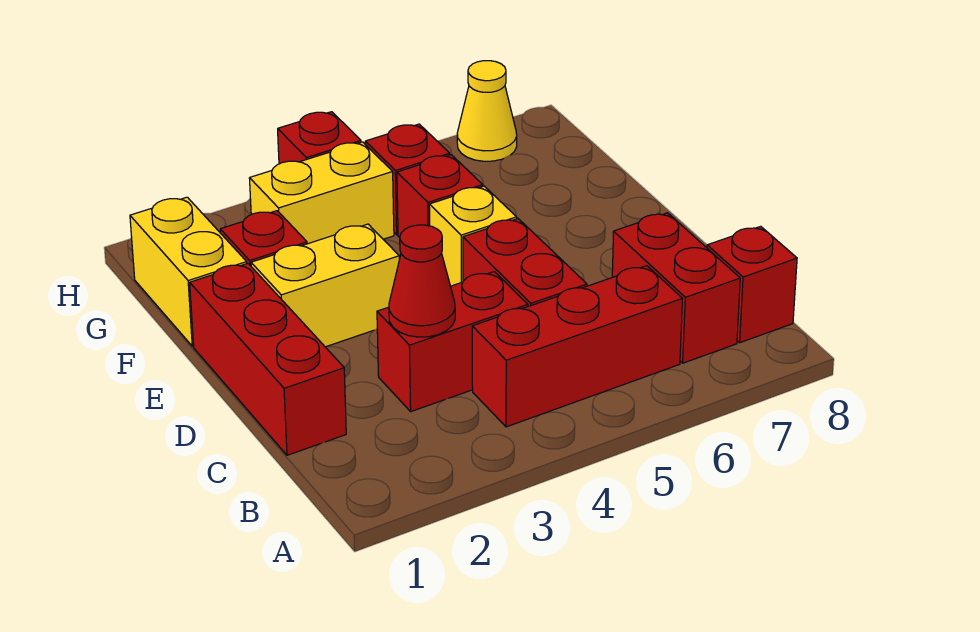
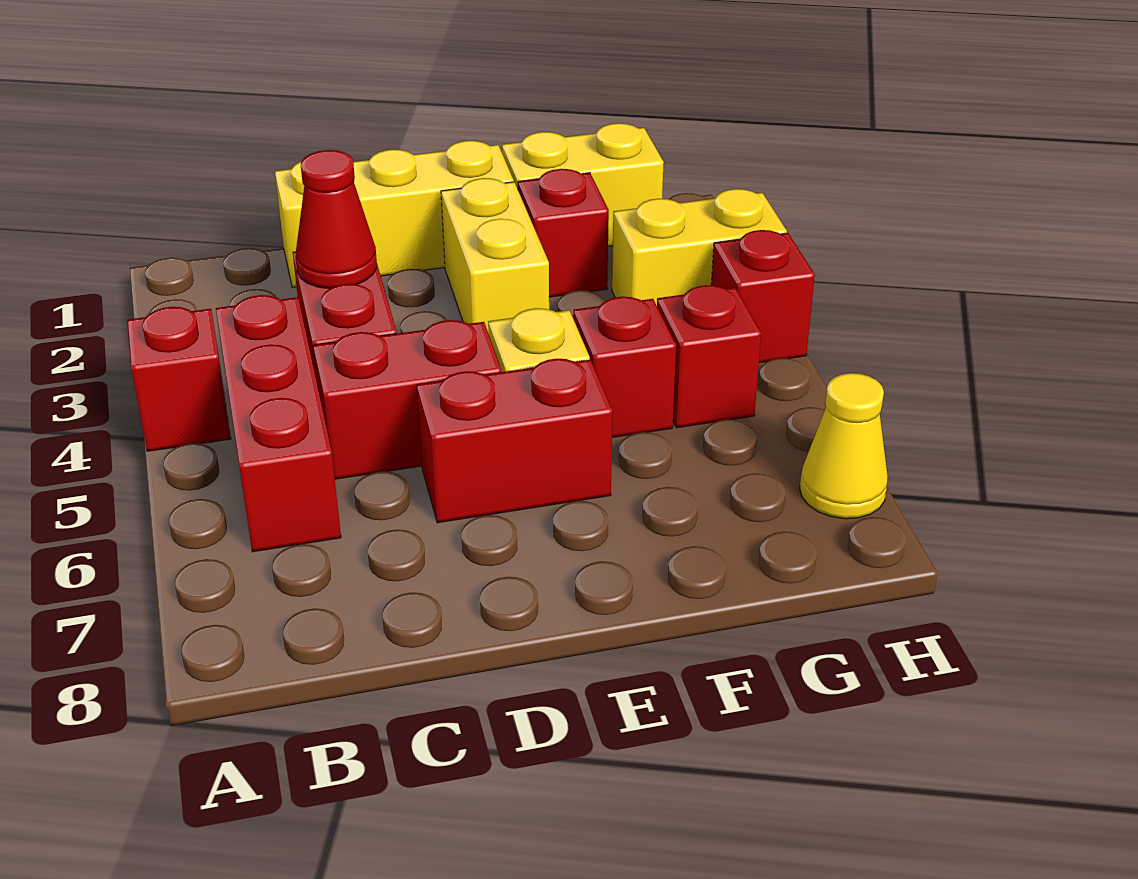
red brick B7:C7 level 1 -> red brick D6:E6 level 1
red brick B8 level 1 -> red brick A4 level 1
red brick C1:E1 level 1 -> yellow brick C1:E1 level 1
yellow brick G3:G4 level 1 -> yellow brick G3:H3 level 1

